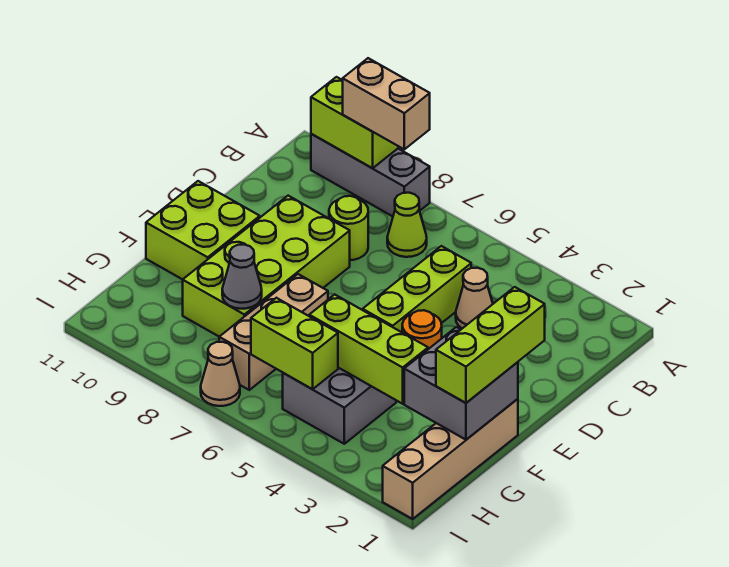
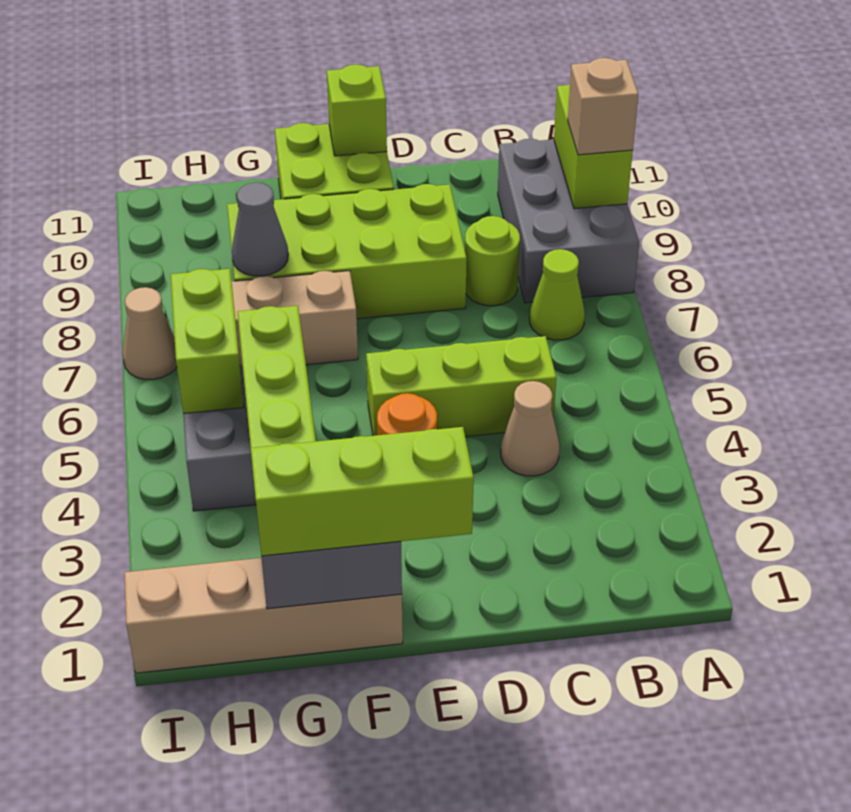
grey brick A8:A10 level 1 -> grey brick A8:B10 level 1
tan brick A8:A9 level 3 -> tan brick A9 level 3
none -> lime brick E11 level 2

